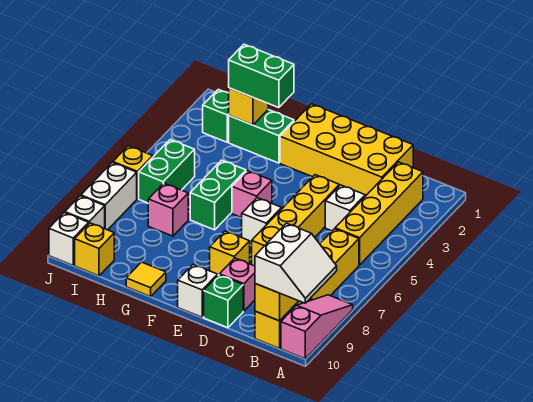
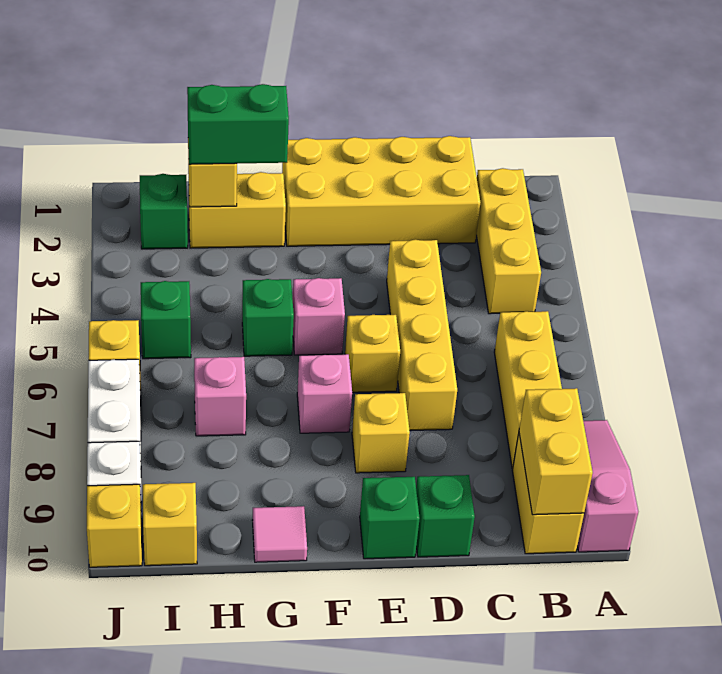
white slope A9:B10 level 3 top B -> none
yellow brick B2:B5 level 1 -> yellow brick B2:B4 level 1
white brick C4 level 1 -> none
pink brick D9 level 1 -> pink brick F7 level 1
white brick E6 level 1 -> yellow brick E6 level 1
white brick E10 level 1 -> green brick E10 level 1
green brick G2:H2 level 1 -> yellow brick G2:H2 level 1
green brick G5:G6 level 1 -> green brick G5 level 1
yellow tile G10 level 1 -> pink tile G10 level 1
green brick I5:I6 level 1 -> green brick I5 level 1
white brick J10 level 1 -> yellow brick J10 level 1

